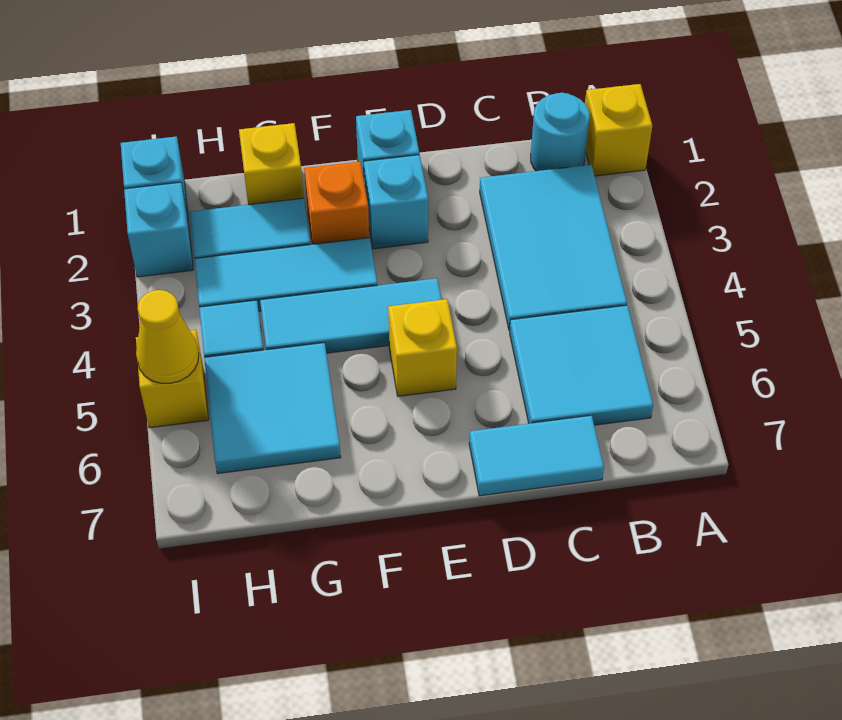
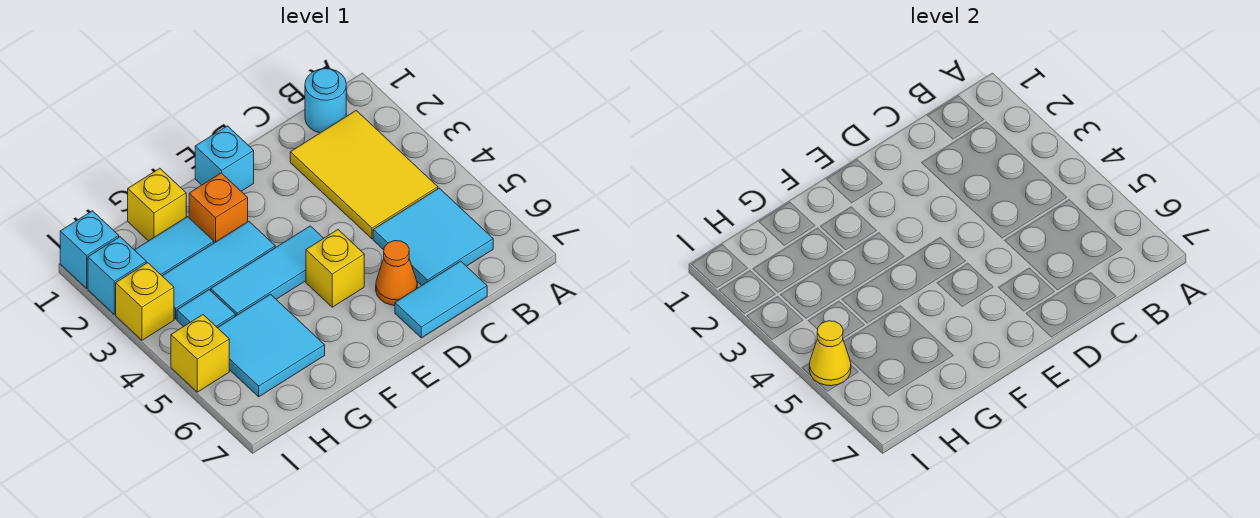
yellow brick A1 level 1 -> yellow brick I3 level 1
cyan tile B2:C4 level 1 -> yellow tile B2:C4 level 1
none -> orange cone D6 level 1
cyan brick E2 level 1 -> none

